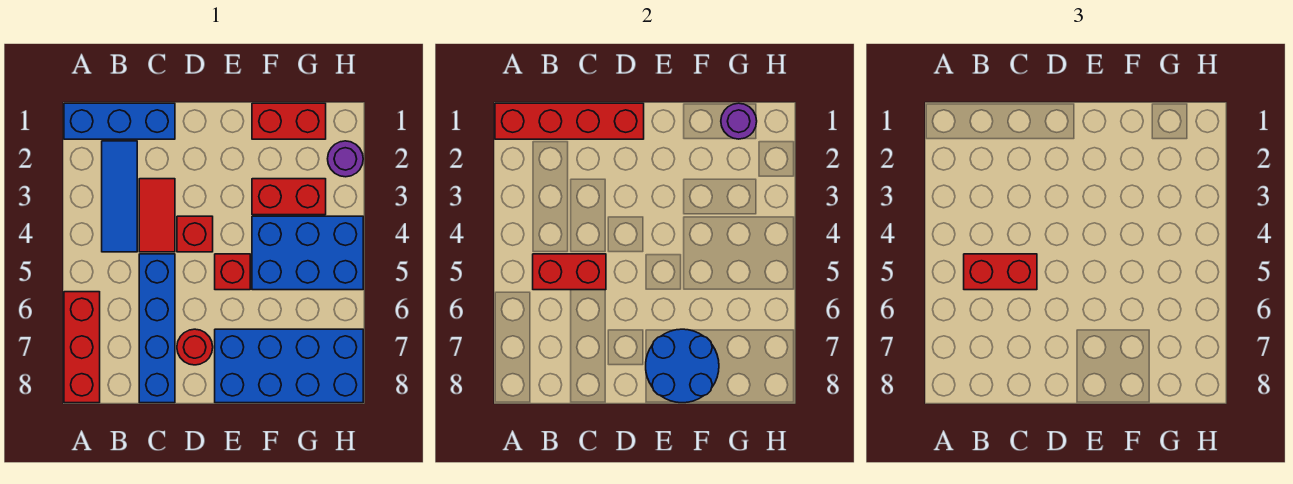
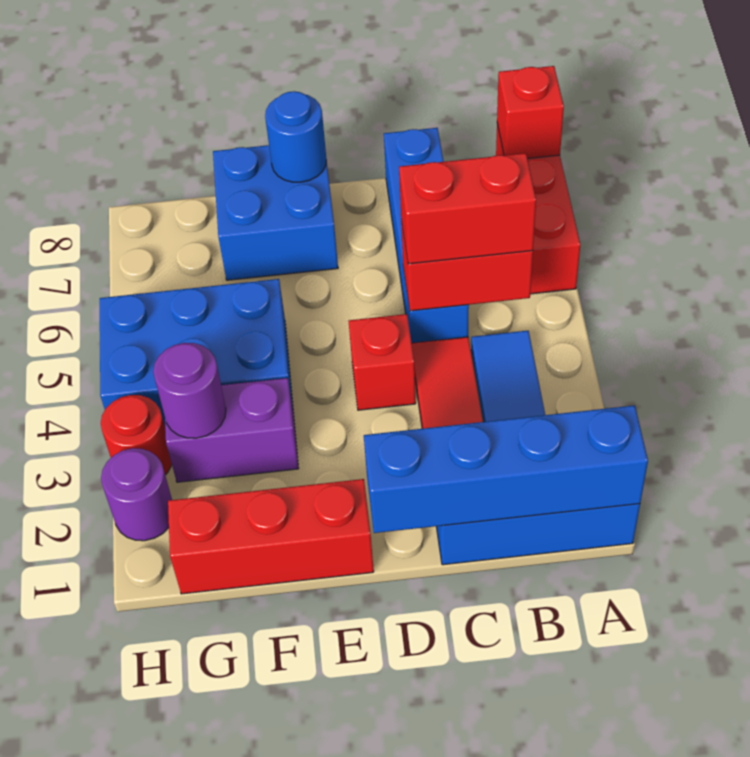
red brick A1:D1 level 2 -> blue brick A1:D1 level 2
red round brick D7 level 1 -> red round brick H3 level 1
red brick E5 level 1 -> red brick A8 level 2
blue brick E7:H8 level 1 -> blue brick E7:F8 level 1
blue round brick E7:F8 level 2 -> blue round brick E8 level 2
red brick F1:G1 level 1 -> red brick E1:G1 level 1
red brick F3:G3 level 1 -> purple brick F3:G3 level 1
purple round brick G1 level 2 -> purple round brick G3 level 2

